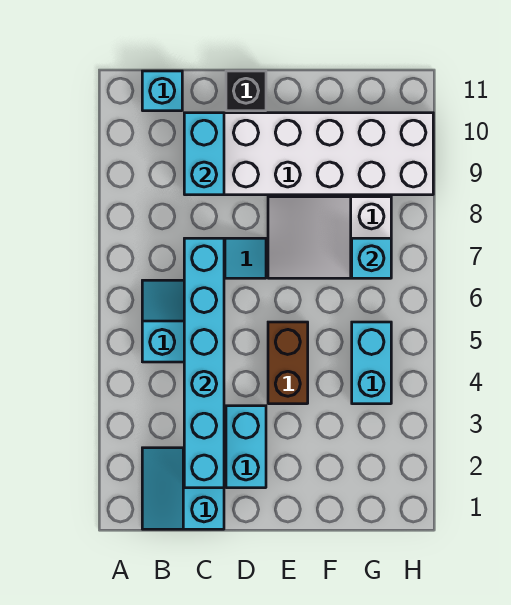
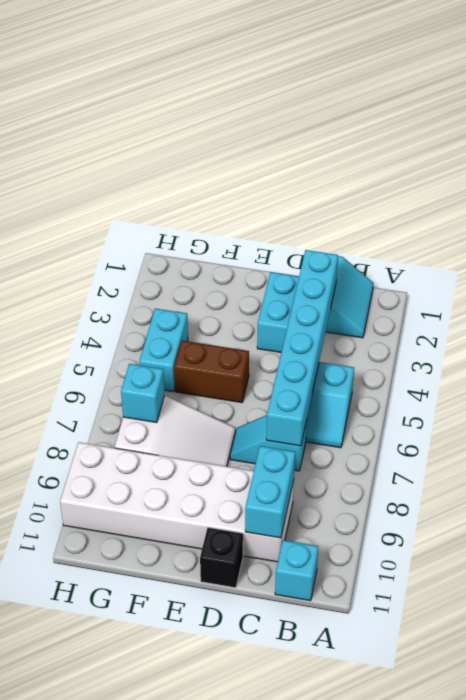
brown brick E4:E5 level 1 -> brown brick E5:F5 level 1

